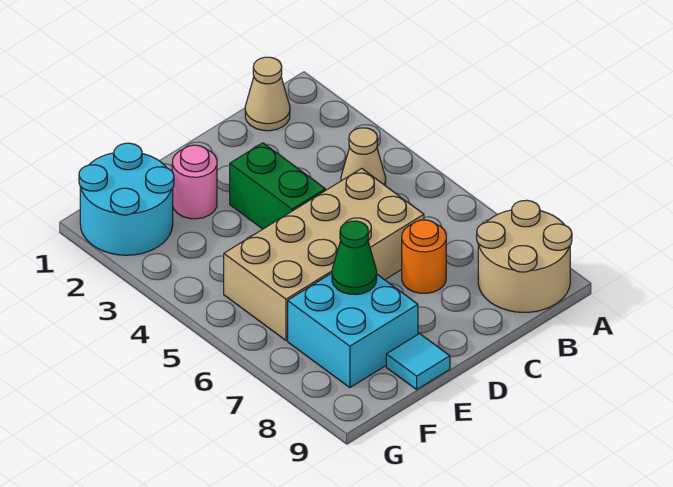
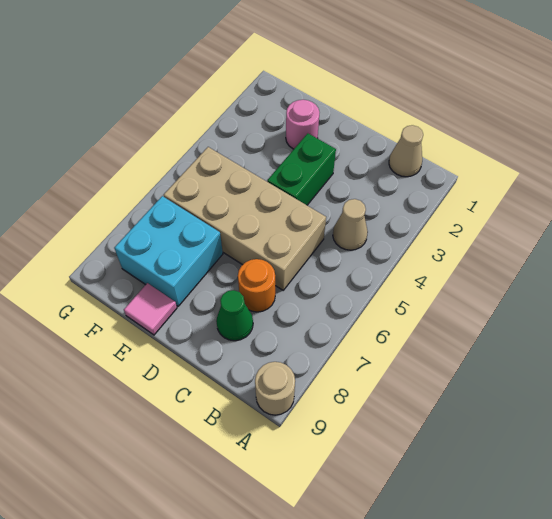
tan round brick A8:B9 level 1 -> tan round brick A9 level 1
green cone E7 level 2 -> green cone C8 level 1
cyan tile E9 level 1 -> pink tile E9 level 1
cyan round brick F1:G2 level 1 -> none

